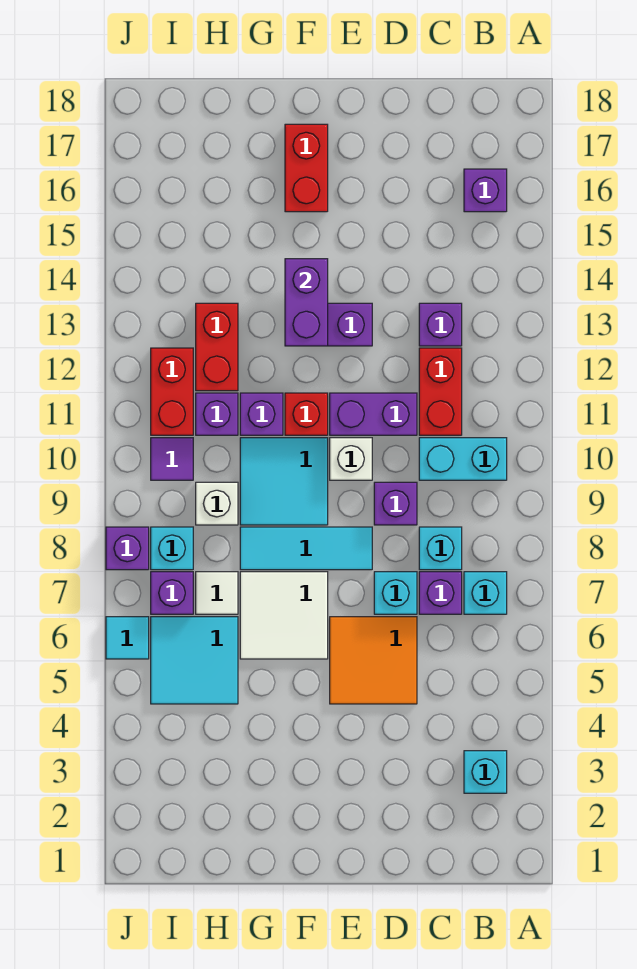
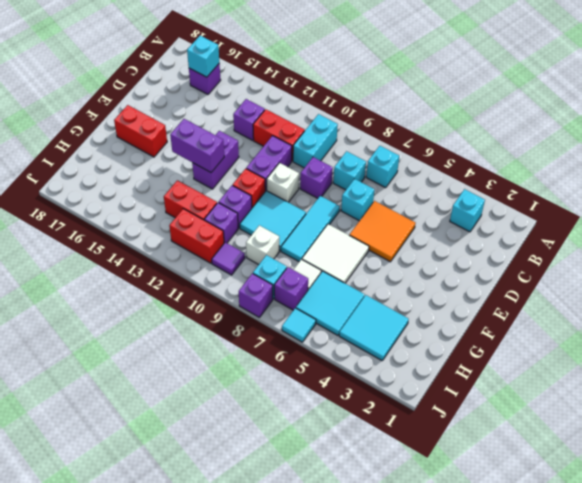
none -> cyan brick B16 level 2
purple brick C7 level 1 -> none
none -> cyan tile H3:I4 level 1

